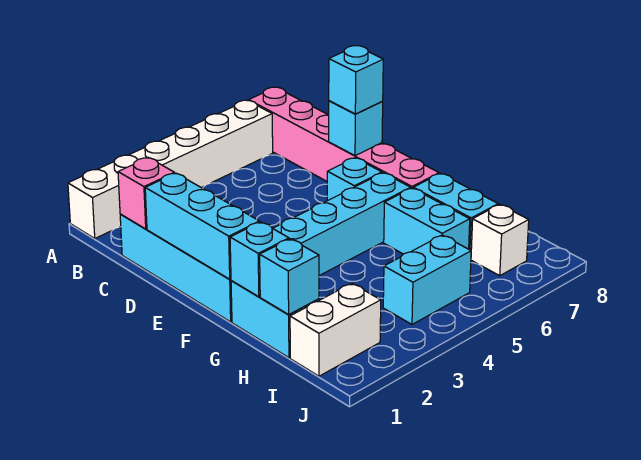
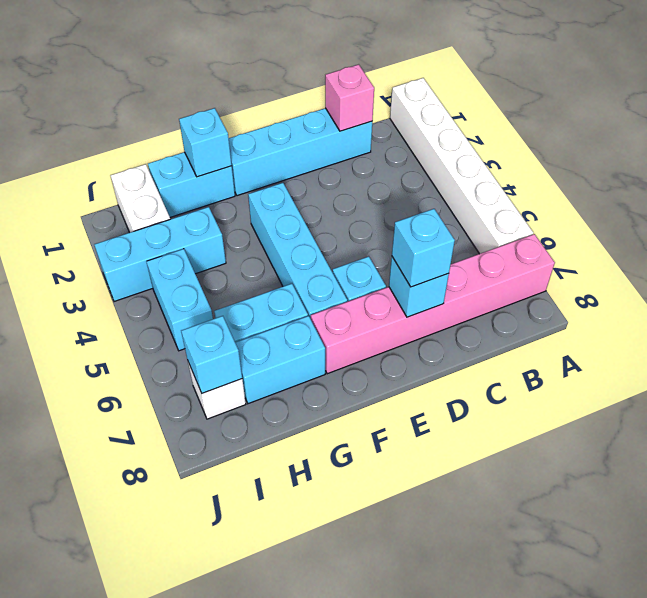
cyan brick D1:F1 level 2 -> cyan brick H3:J3 level 1
cyan brick H1 level 2 -> cyan brick I7 level 2

